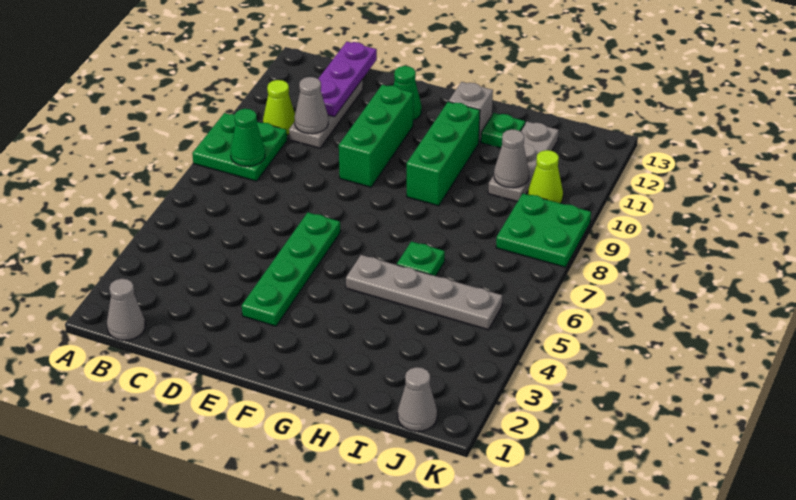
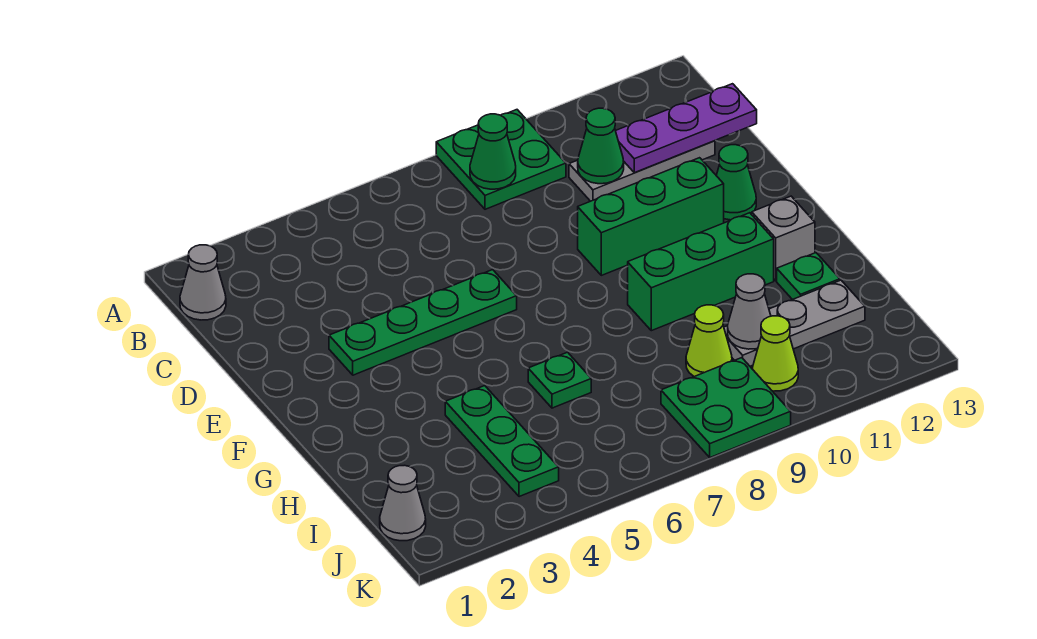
lime cone B10 level 1 -> lime cone I9 level 1
grey cone C10 level 2 -> green cone C10 level 2
grey plate G5:J5 level 1 -> none
none -> green plate H4:J4 level 1

